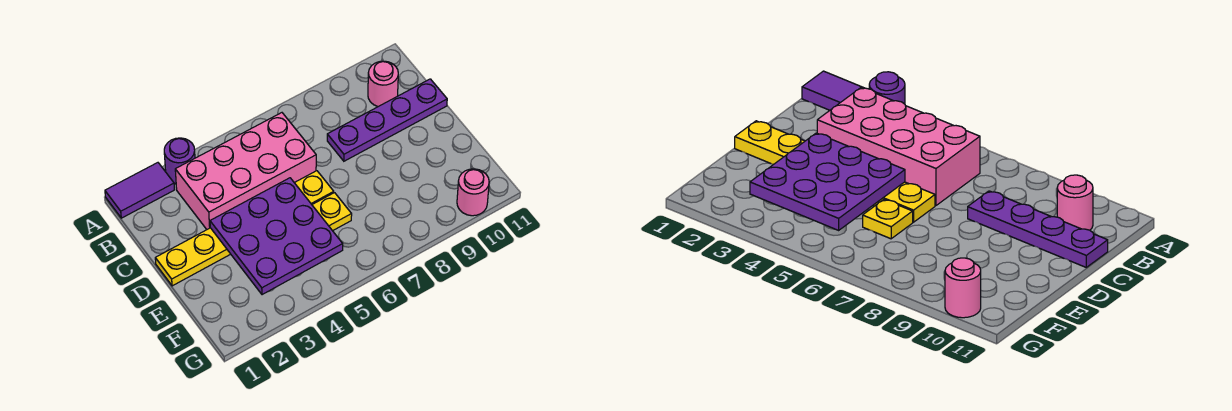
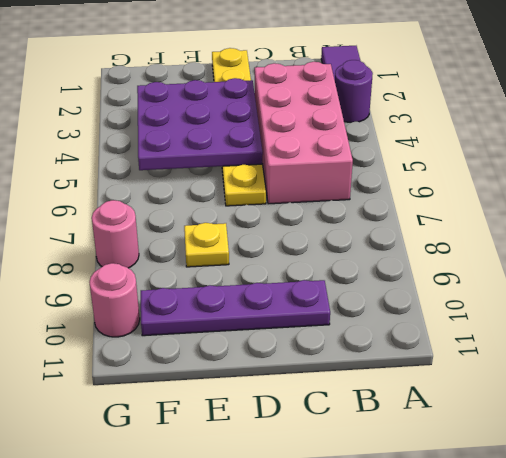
pink round brick B10 level 1 -> pink round brick G8 level 1
purple plate C8:C11 level 1 -> purple plate C10:F10 level 1
yellow plate E6 level 1 -> yellow plate E8 level 1

